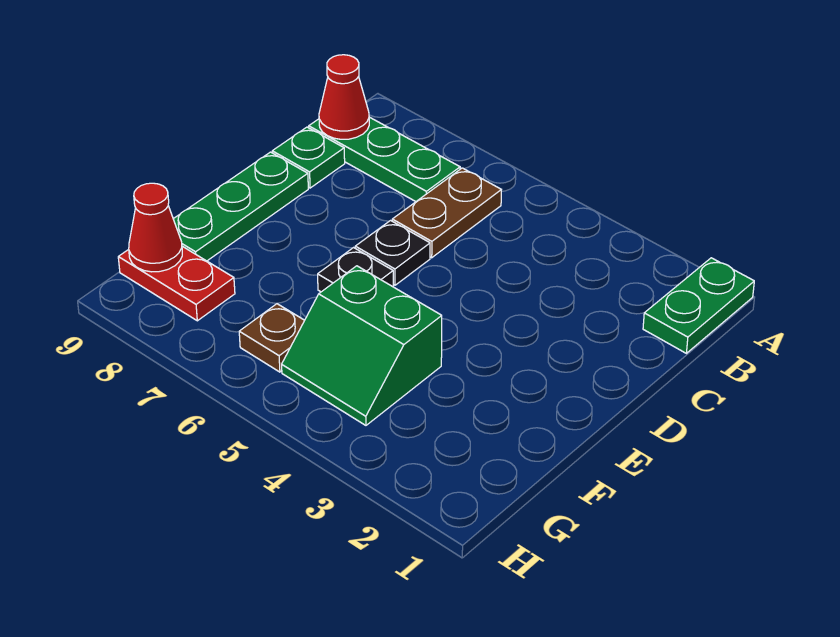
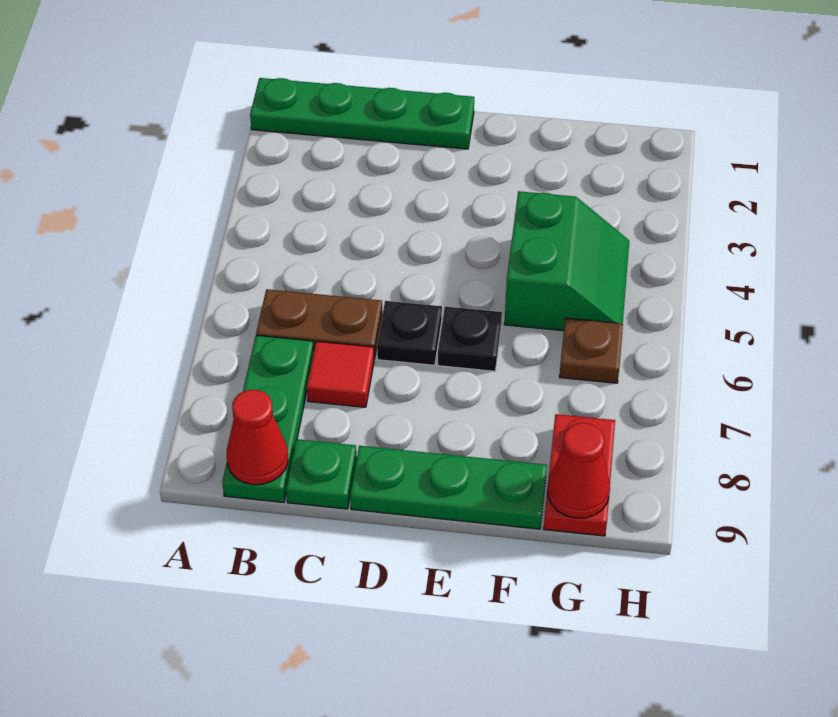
green plate A1:B1 level 1 -> green plate A1:D1 level 1
none -> red tile C7 level 1

